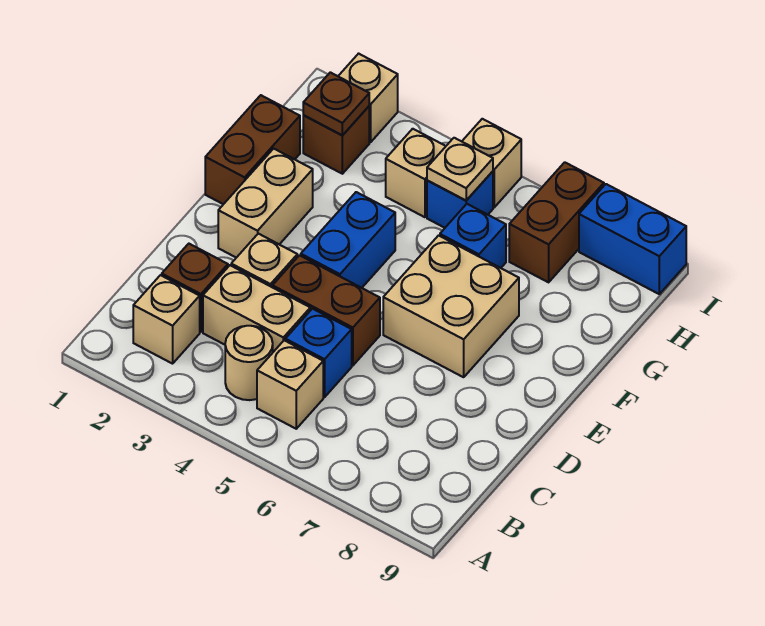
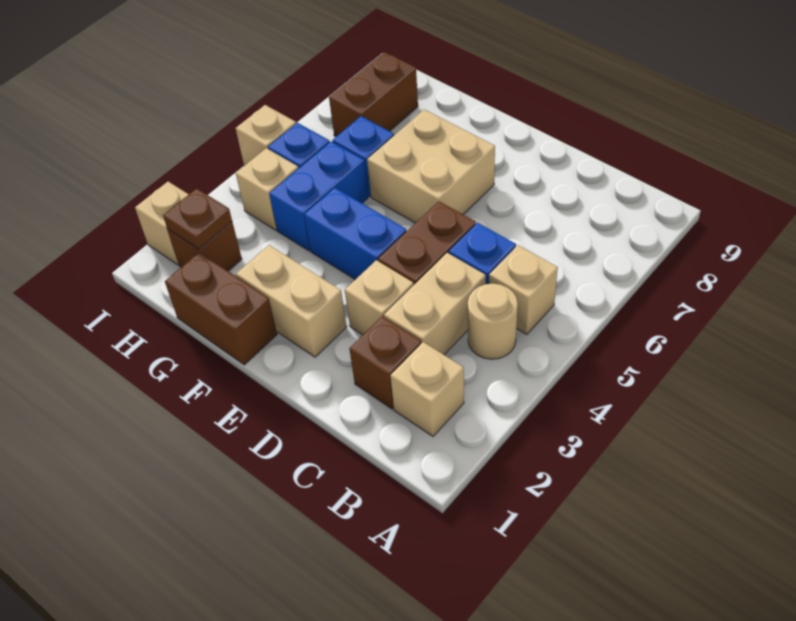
tan plate H5 level 2 -> none
brown brick H7:I7 level 1 -> brown brick H7:H8 level 1
blue brick I8:I9 level 1 -> blue brick G4:G5 level 1

